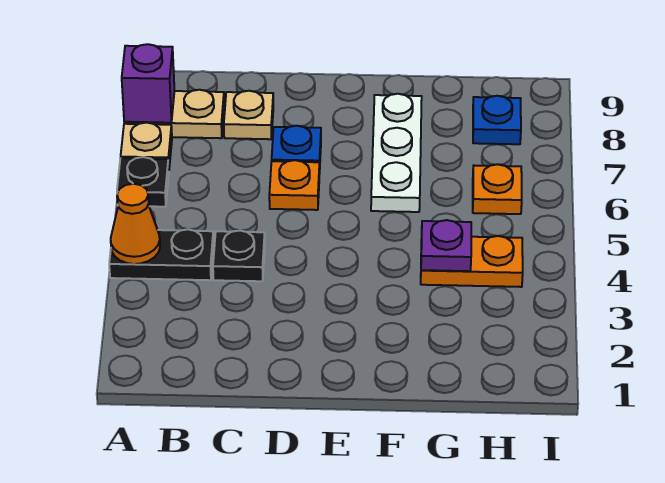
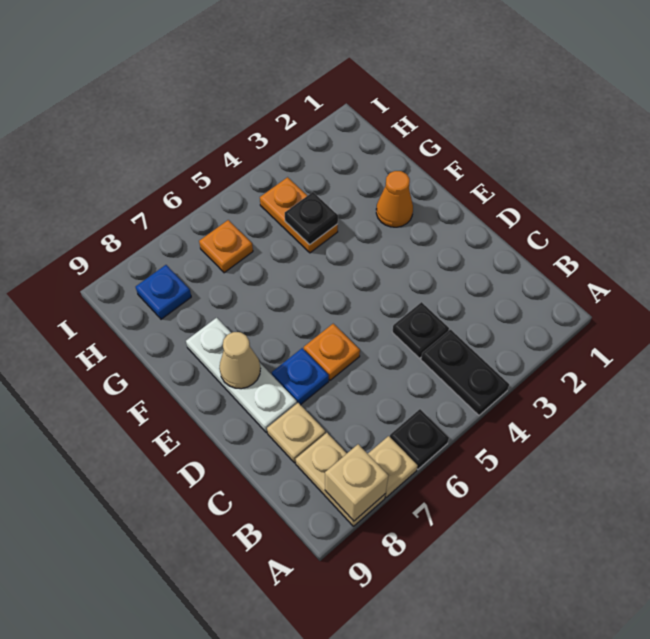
orange cone A4 level 2 -> orange cone F2 level 1
purple brick A8 level 2 -> tan brick A8 level 2
none -> tan cone E8 level 2
white plate F6:F8 level 1 -> white plate D8:F8 level 1
purple plate G4 level 2 -> black plate G4 level 2

